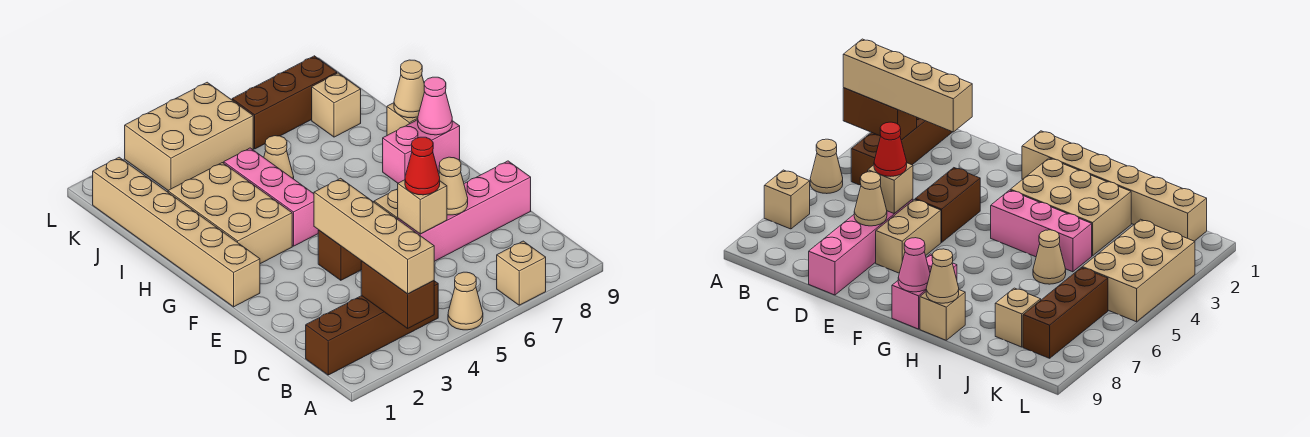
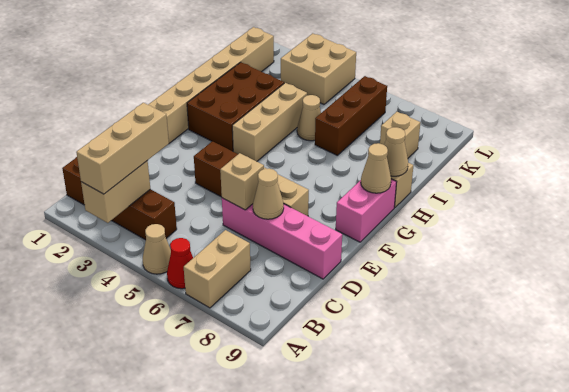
brown brick A3:B3 level 2 -> tan brick A3:B3 level 2
tan brick A3:D3 level 3 -> tan brick A3:C3 level 3
tan brick A7 level 1 -> tan brick A7:B7 level 1
red cone D6 level 3 -> red cone A6 level 1
tan brick G2:I3 level 1 -> brown brick G2:I3 level 1
pink brick G4:I4 level 1 -> tan brick G4:I4 level 1
pink brick G8:G9 level 1 -> pink brick F9:G9 level 1
pink cone G9 level 2 -> tan cone G9 level 2
tan brick K3:L5 level 1 -> tan brick K3:L4 level 1
brown brick K6:K8 level 1 -> brown brick I6:K6 level 1

